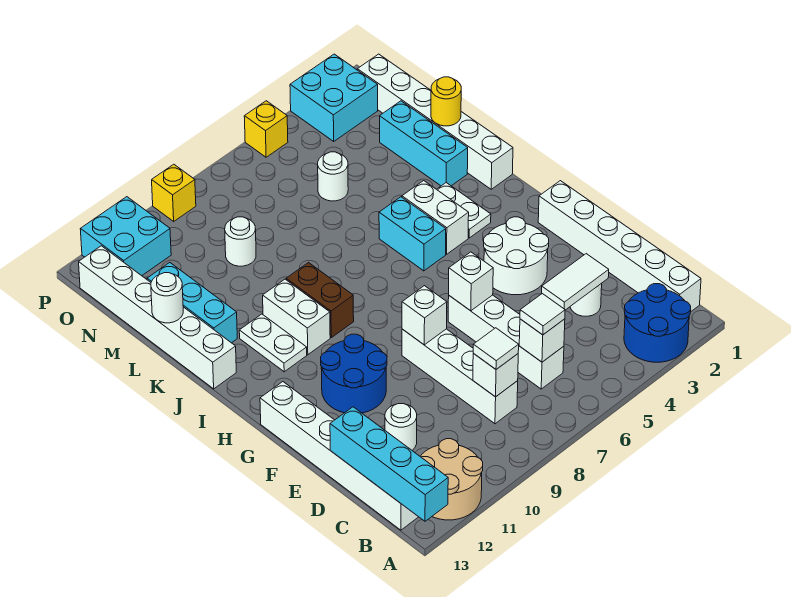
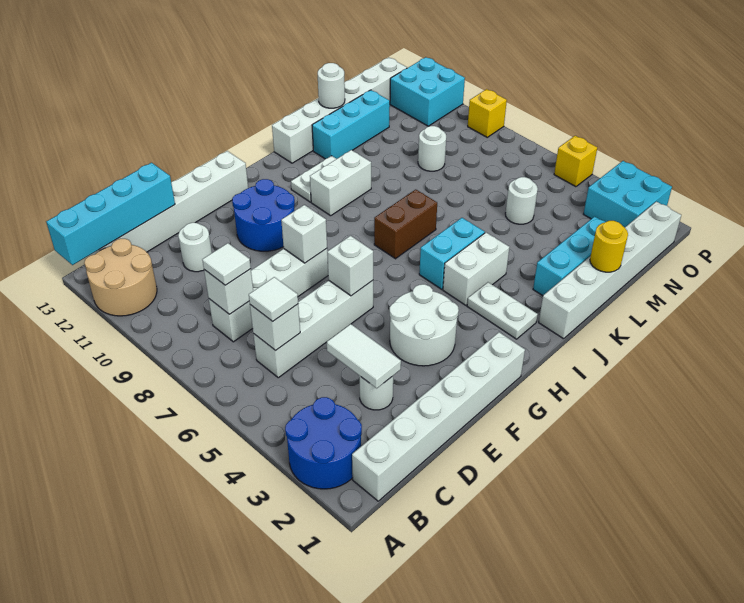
white plate I3:J3 level 1 -> white plate I2:I3 level 1
brown brick I9:J9 level 1 -> brown brick I7:J7 level 1

